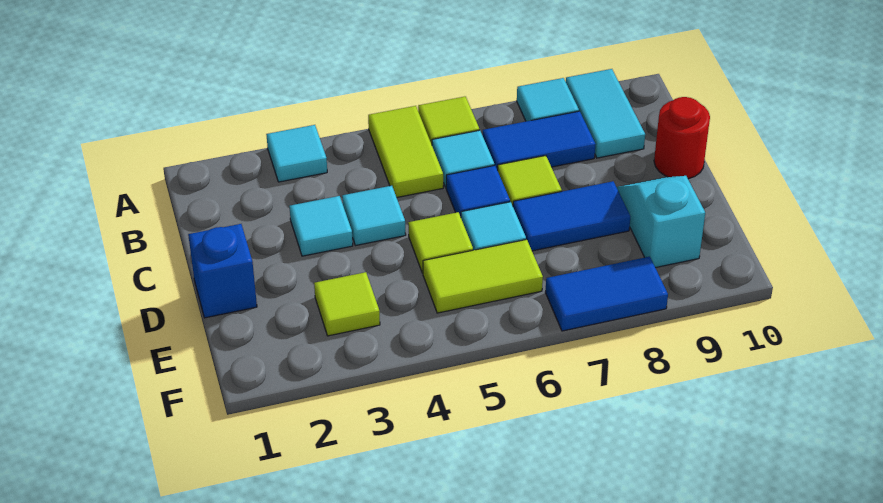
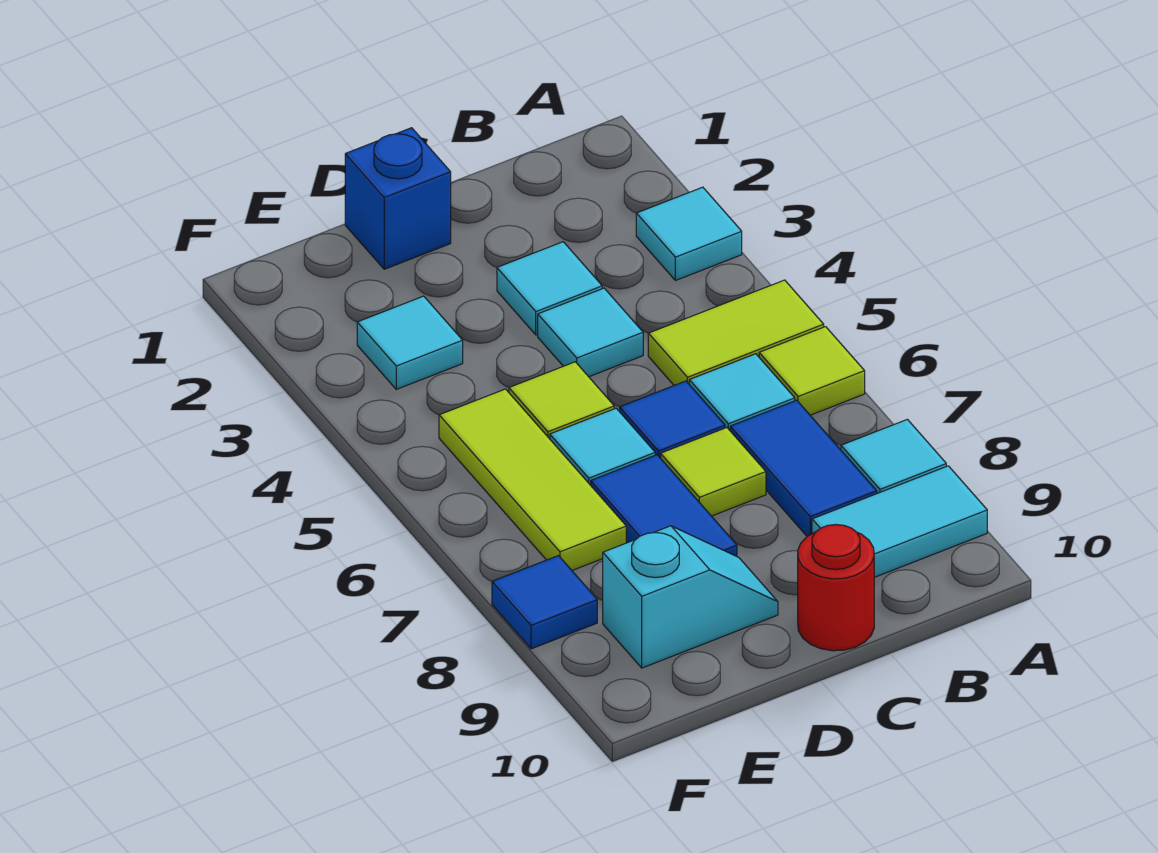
lime tile E3 level 1 -> cyan tile E3 level 1
lime tile E5:E6 level 1 -> lime tile E5:E7 level 1
blue tile F7:F8 level 1 -> blue tile F8 level 1

